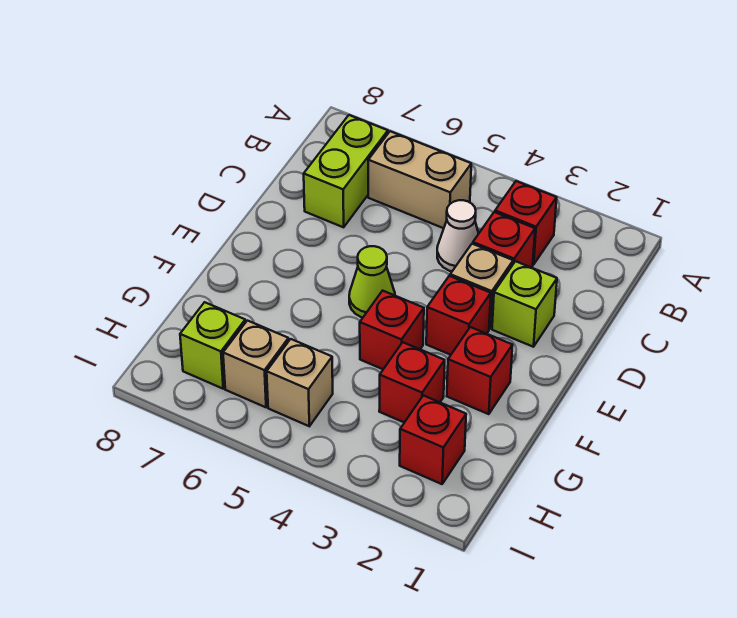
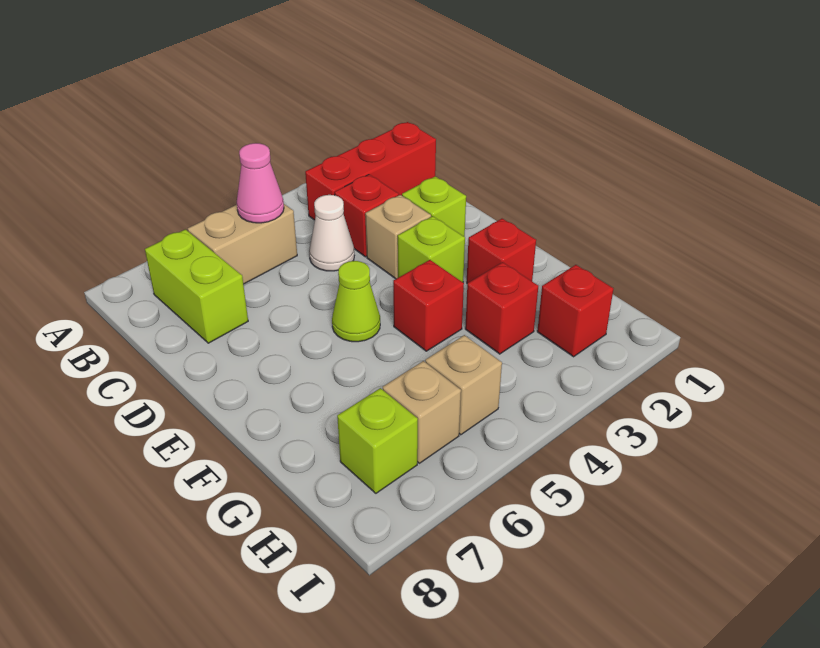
red brick B3 level 1 -> red brick B1:B3 level 1
none -> pink cone B5 level 2
red brick E3 level 1 -> lime brick E3 level 1

